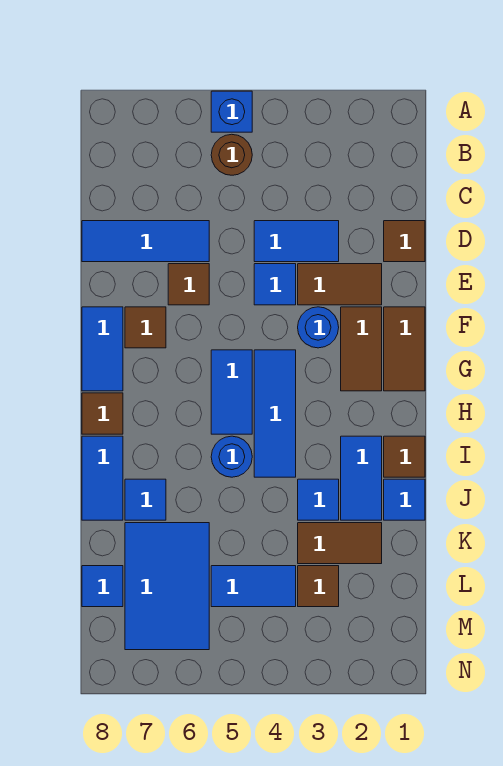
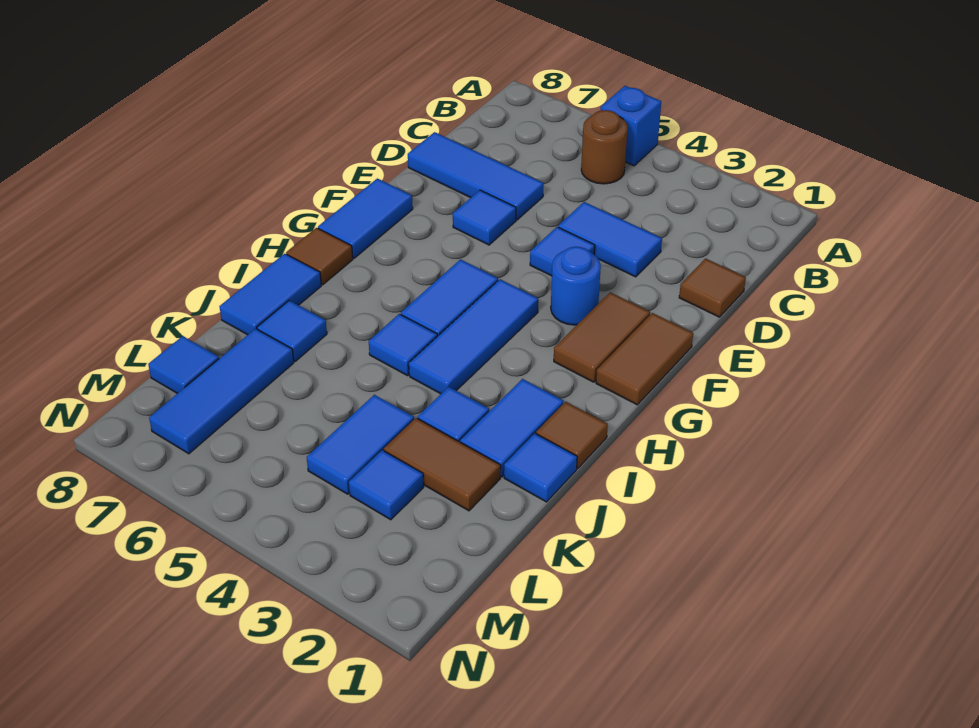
brown tile E2:E3 level 1 -> none
brown tile E6 level 1 -> blue tile E6 level 1
brown tile F7 level 1 -> none
blue round brick I5 level 1 -> blue tile I5 level 1
blue tile K6:M7 level 1 -> blue tile K7:M7 level 1
brown tile L3 level 1 -> blue tile L3 level 1
blue tile L4:L5 level 1 -> blue tile K4:L4 level 1

